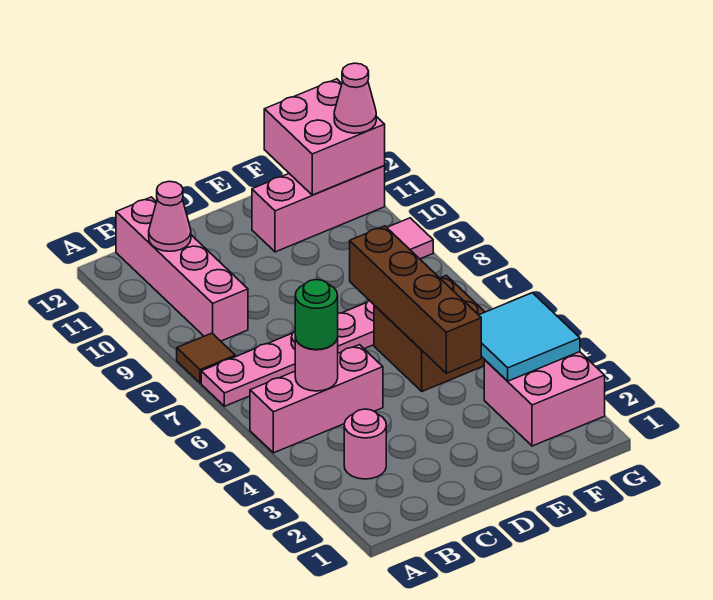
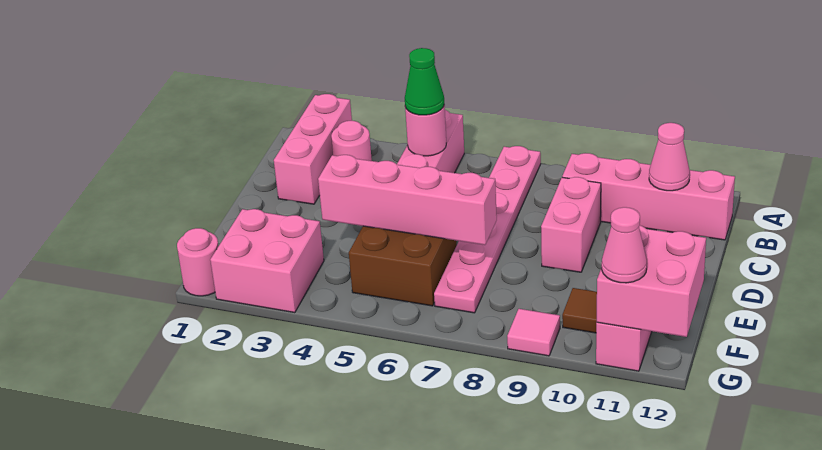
none -> pink brick A2:C2 level 1
brown tile A8 level 1 -> brown tile F10 level 1
green round brick B5 level 3 -> green cone B5 level 3
none -> pink brick C9:D9 level 1
brown brick E4:E7 level 2 -> pink brick E4:E7 level 2
cyan tile F3:G4 level 2 -> none
none -> pink round brick G1 level 1

